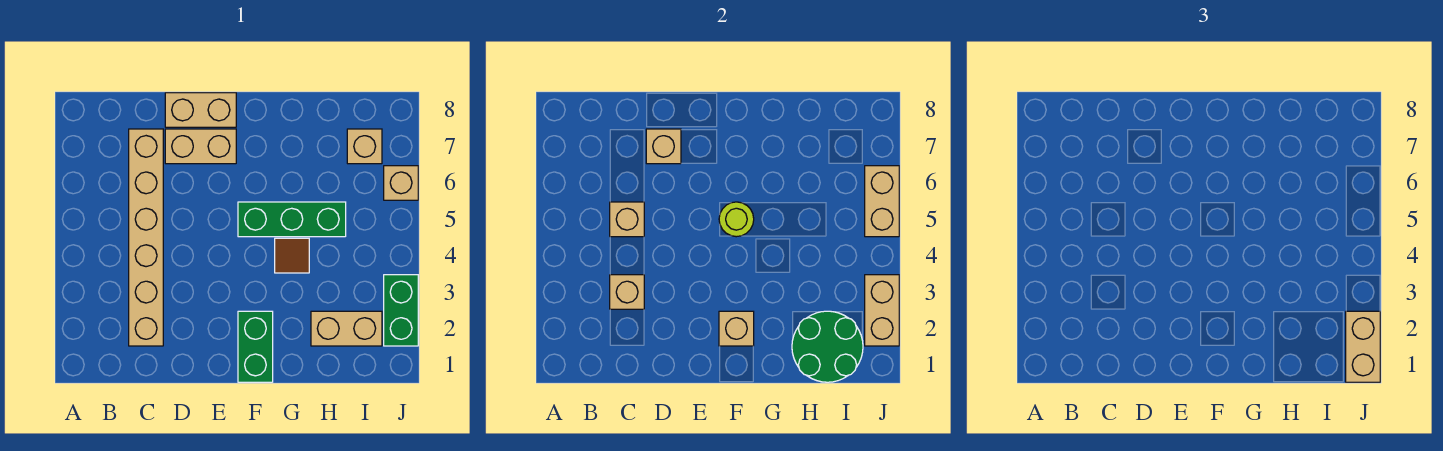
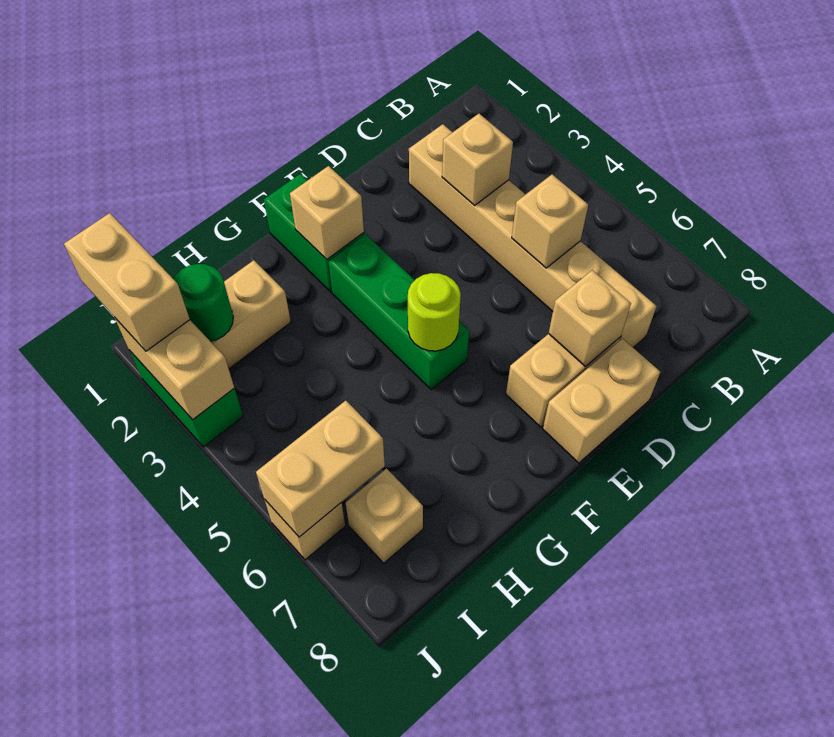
green brick F5:H5 level 1 -> green brick F3:F5 level 1
brown tile G4 level 1 -> none
green round brick H1:I2 level 2 -> green round brick I2 level 2
tan brick J5:J6 level 2 -> tan brick I6:J6 level 2

